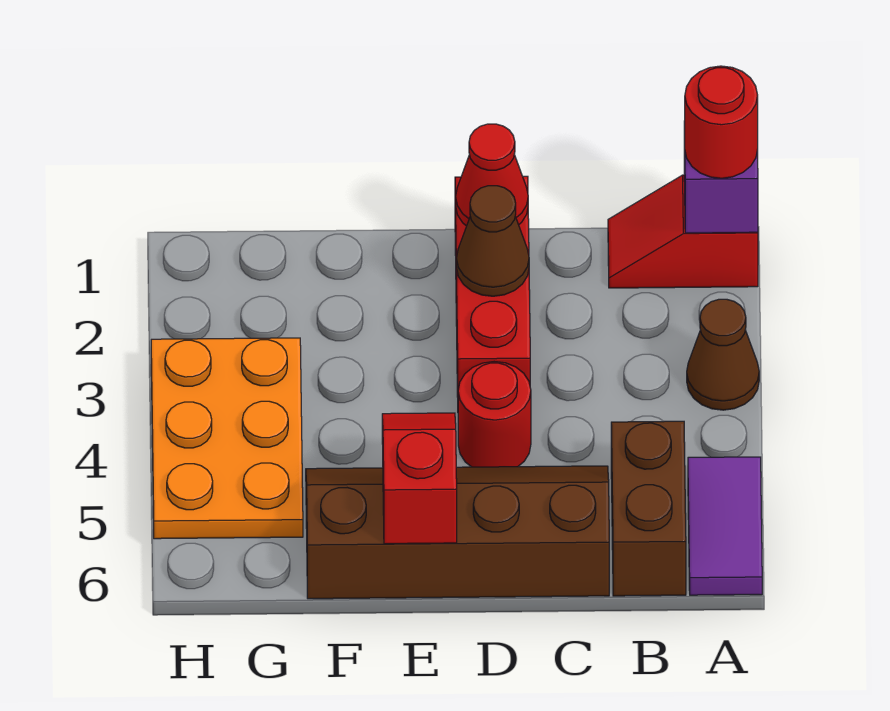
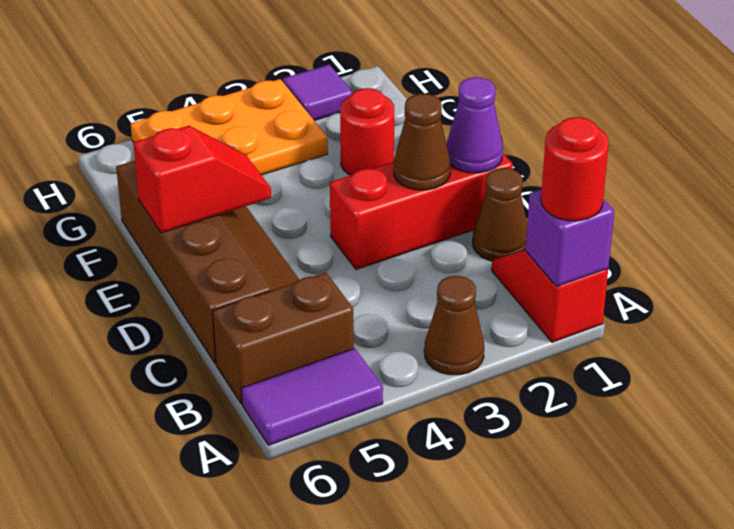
none -> brown cone C1 level 1
red cone D1 level 2 -> purple cone D1 level 2
red round brick D4 level 1 -> red round brick F2 level 1
none -> purple tile H2 level 1

